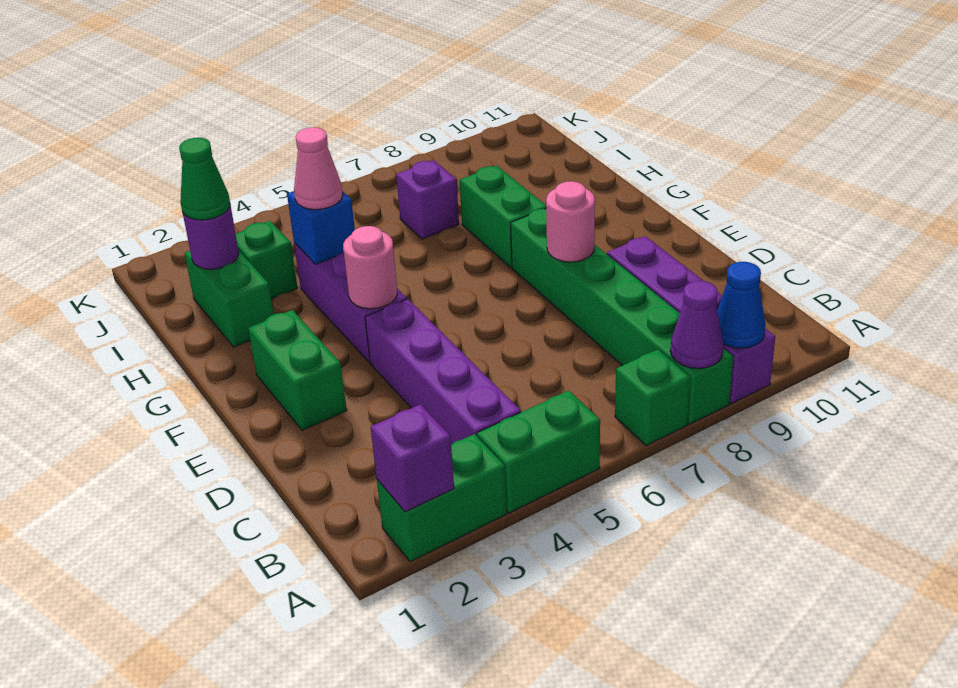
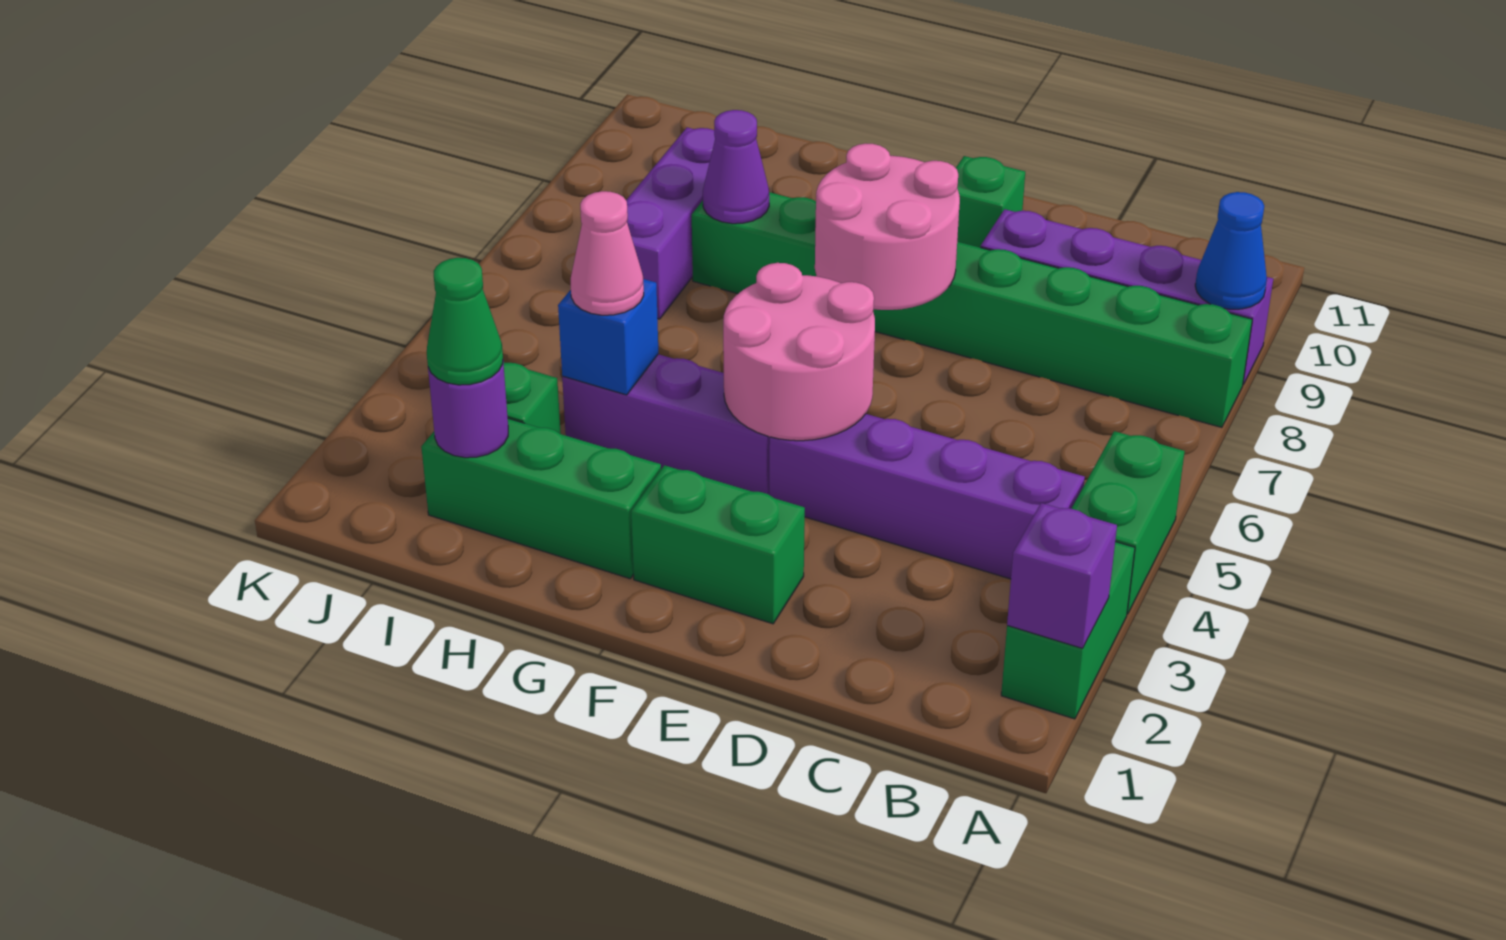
green brick A7 level 1 -> green brick E10 level 1
purple cone A8 level 2 -> purple cone H8 level 2
pink round brick E8 level 2 -> pink round brick E7:F8 level 2
pink round brick F4 level 2 -> pink round brick E4:F5 level 2
green brick H2:I2 level 1 -> green brick G2:I2 level 1
purple brick I7 level 1 -> purple brick I7:I9 level 1

